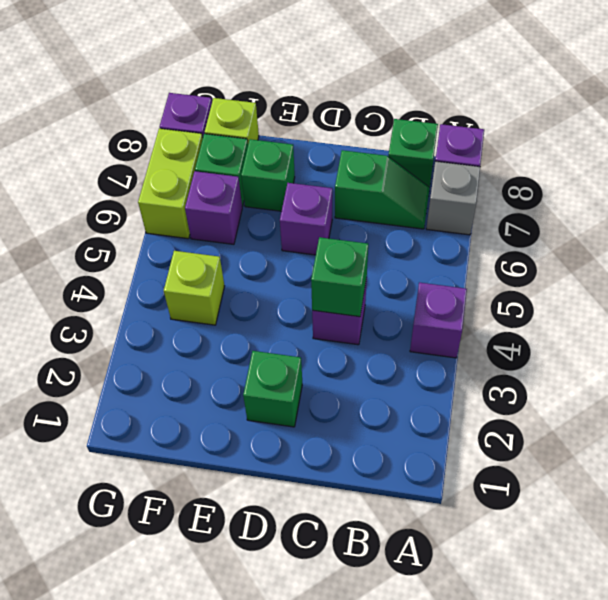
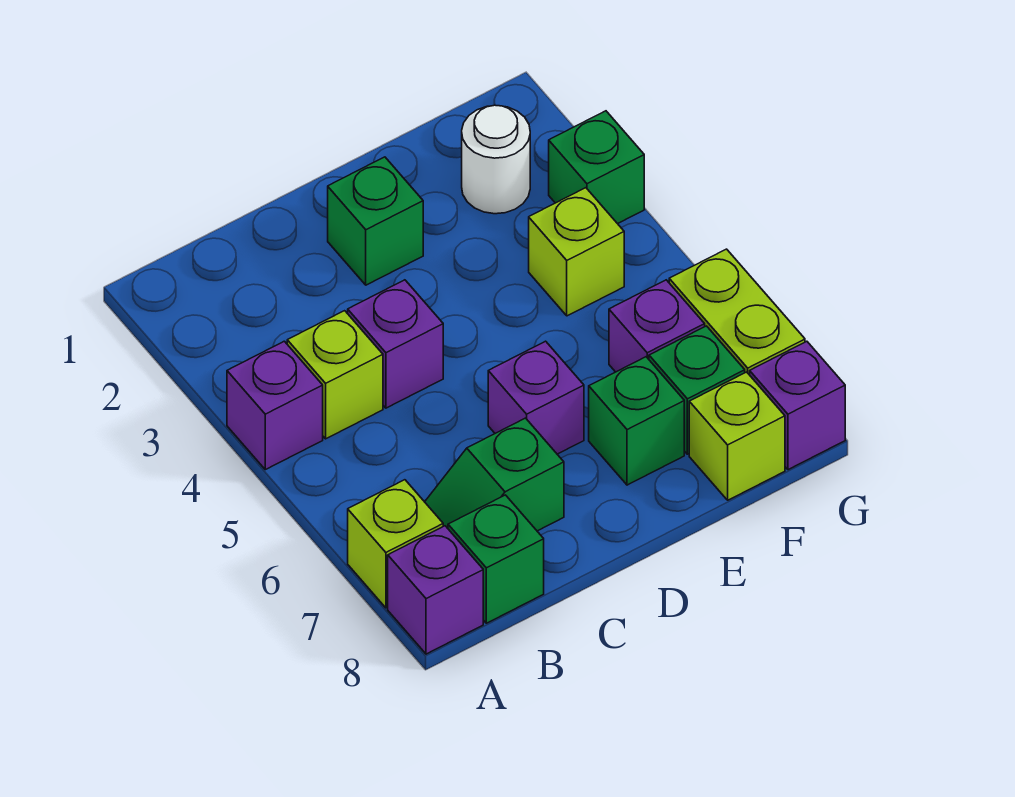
grey brick A7 level 1 -> lime brick A7 level 1
none -> lime brick B4 level 1
green brick C4 level 2 -> green brick G3 level 1
none -> white round brick F2 level 1

